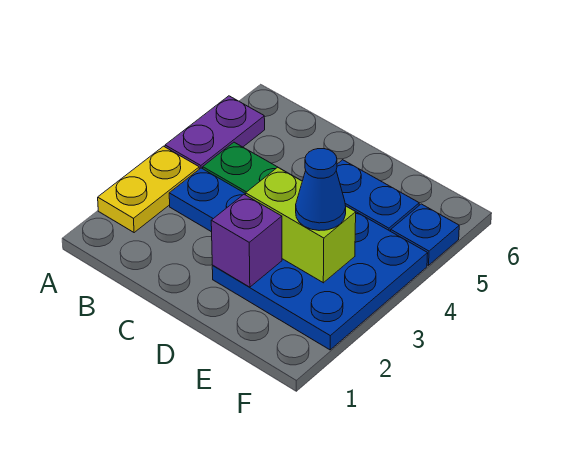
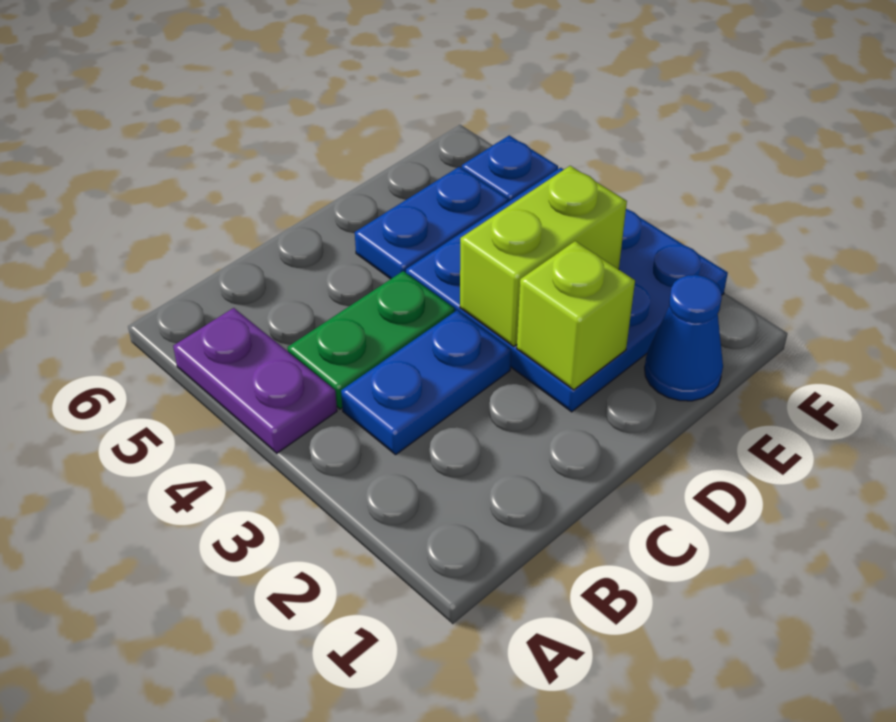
yellow plate A2:A3 level 1 -> none
purple brick D2 level 2 -> lime brick D2 level 2
blue cone E3 level 3 -> blue cone E1 level 1

